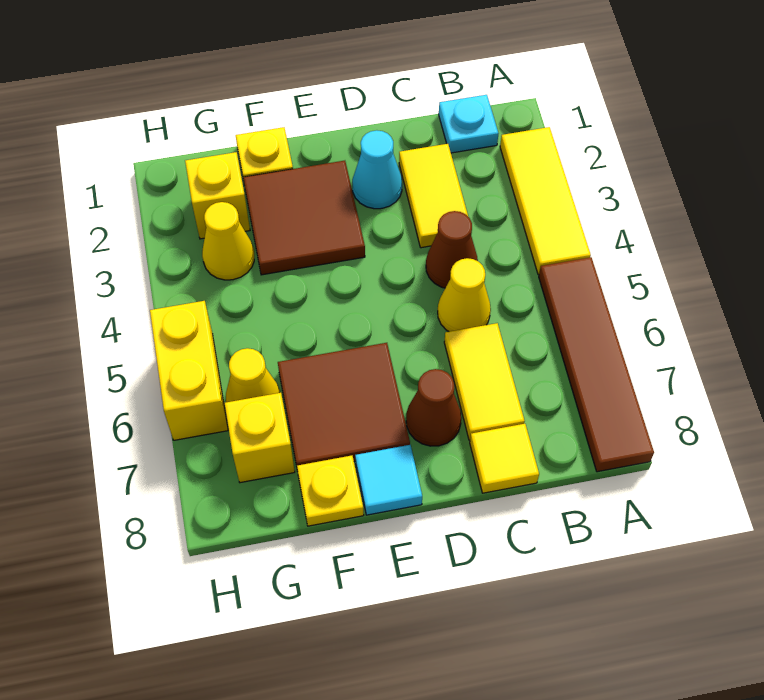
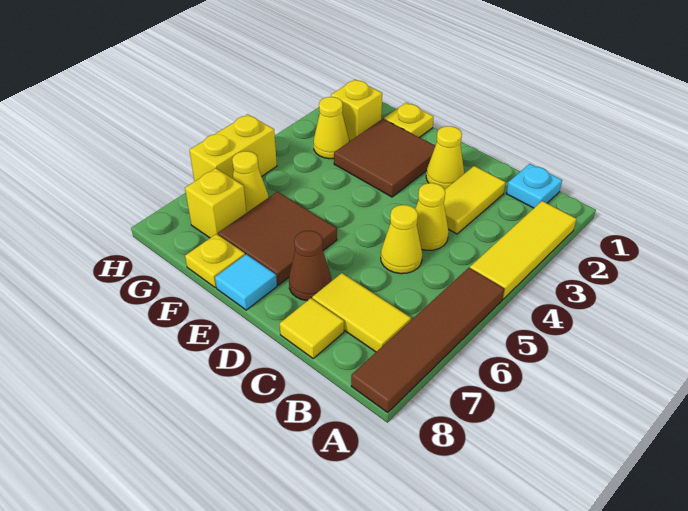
brown cone C4 level 1 -> yellow cone C4 level 1
yellow tile C6:C7 level 1 -> yellow tile B7:C7 level 1
cyan cone D2 level 1 -> yellow cone D2 level 1

